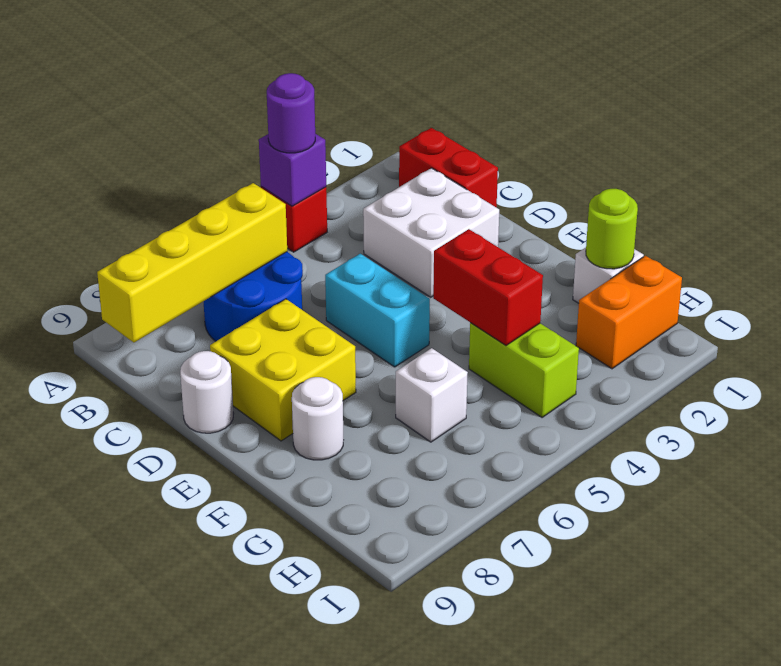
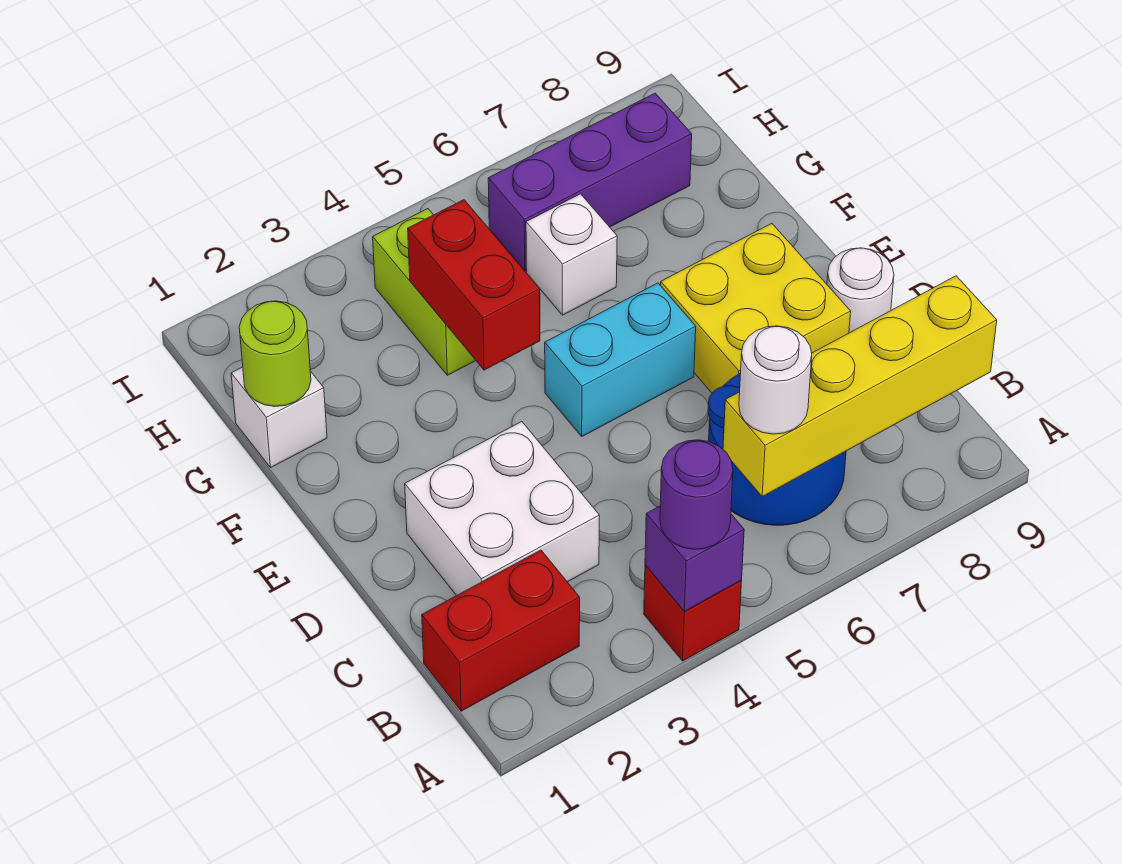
red brick B1:C1 level 1 -> red brick B1:B2 level 1
cyan brick D5:E5 level 1 -> cyan brick E5:E6 level 1
white round brick F8 level 1 -> white round brick B6 level 3
orange brick H1:H2 level 1 -> none
none -> purple brick H6:H8 level 1

